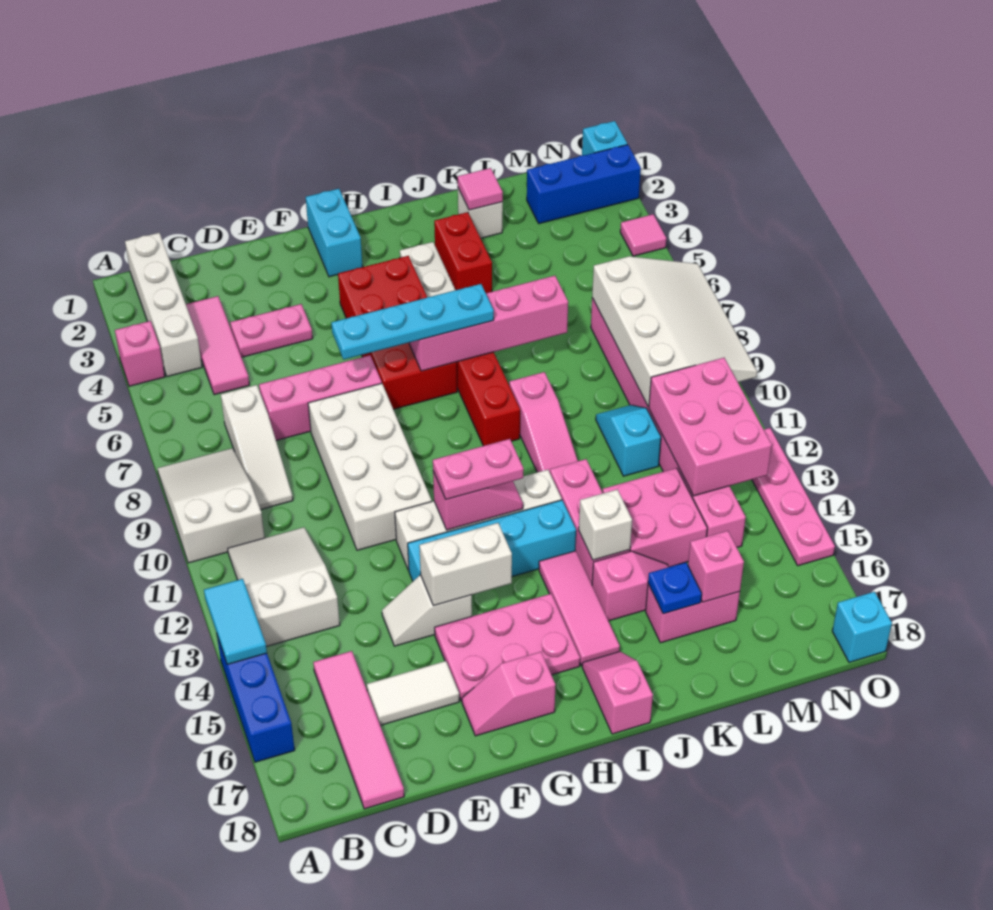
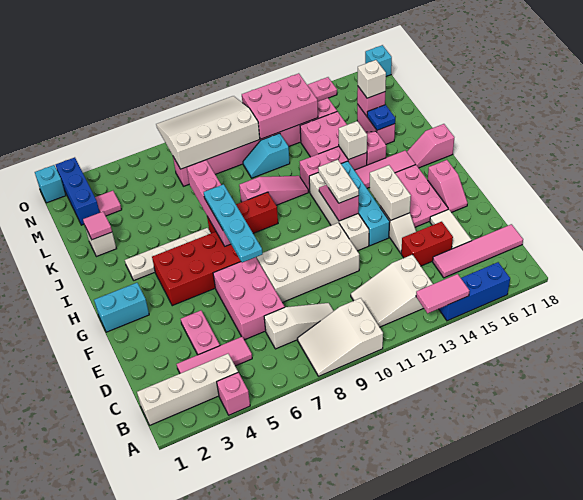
cyan tile A13:A14 level 2 -> pink tile A13:A14 level 2
pink brick D7:F7 level 1 -> pink brick D6:F7 level 1
pink plate G12:H12 level 3 -> white plate G12:H12 level 3
red brick J3:J4 level 1 -> red brick D14:D15 level 1
none -> white brick L16 level 3
pink tile O4 level 1 -> pink tile M3 level 1

